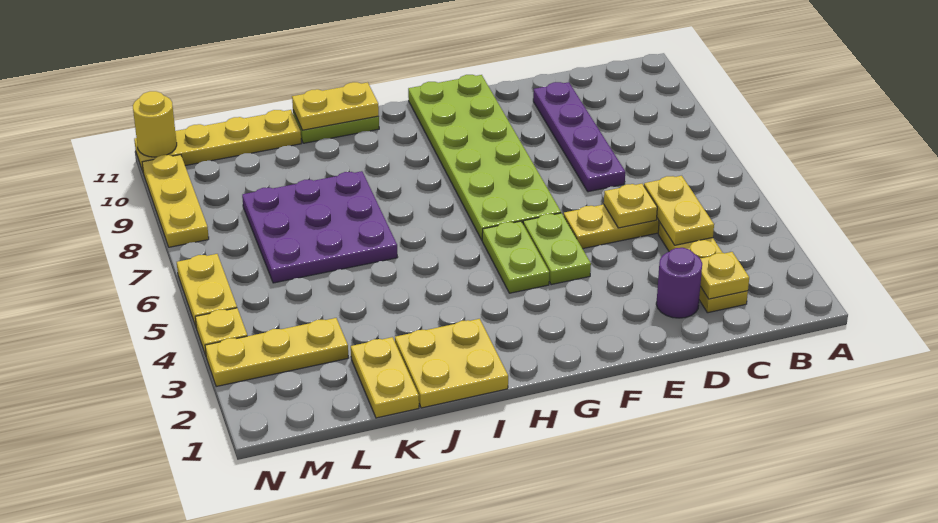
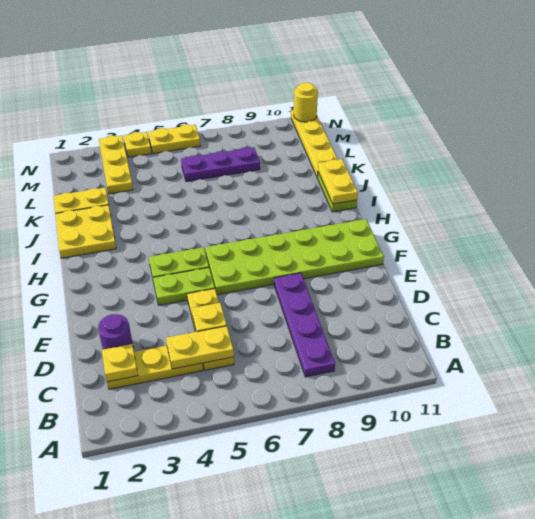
purple plate D7:D10 level 1 -> purple plate B8:E8 level 1
purple plate J6:L8 level 1 -> purple plate L6:L8 level 1
yellow plate N8:N10 level 1 -> none

